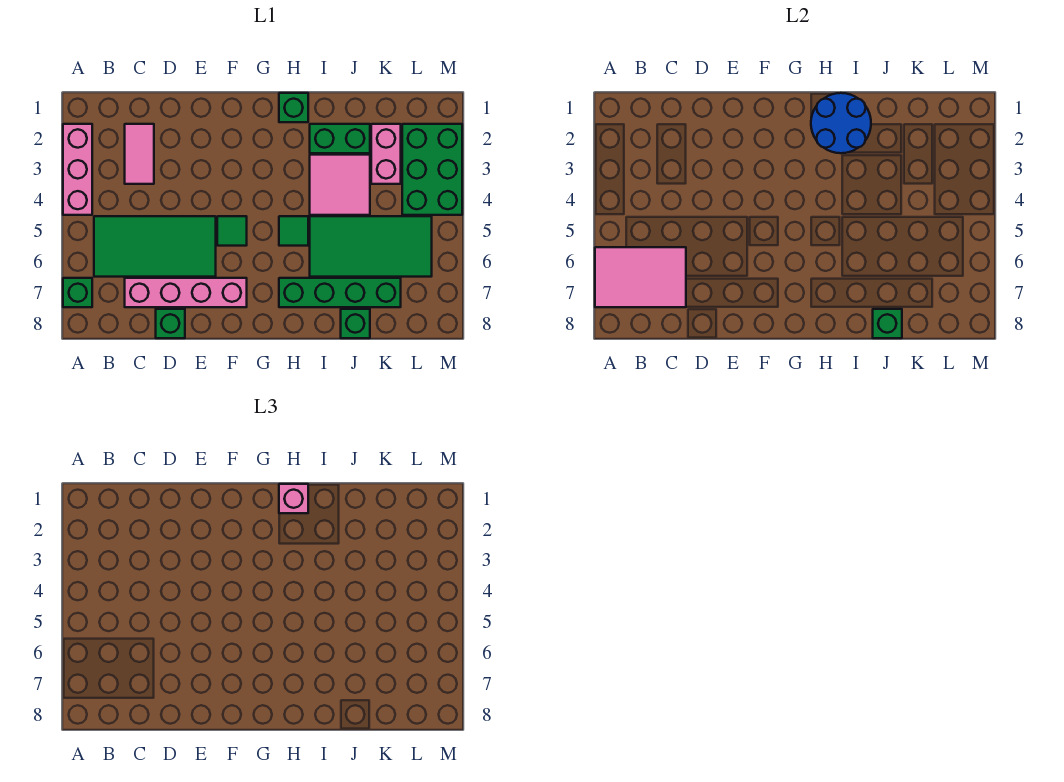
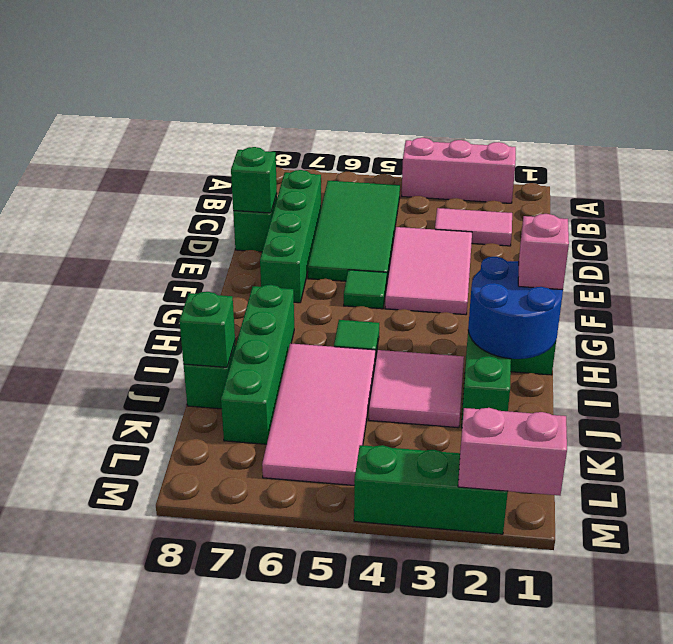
pink tile A6:C7 level 2 -> pink tile D3:F4 level 1
green brick A7 level 1 -> green brick D8 level 2
pink brick C7:F7 level 1 -> green brick C7:F7 level 1
green tile I5:L6 level 1 -> pink tile I5:L6 level 1
pink brick K2:K3 level 1 -> pink brick M1:M2 level 2
green brick L2:M4 level 1 -> green brick M2:M4 level 1

